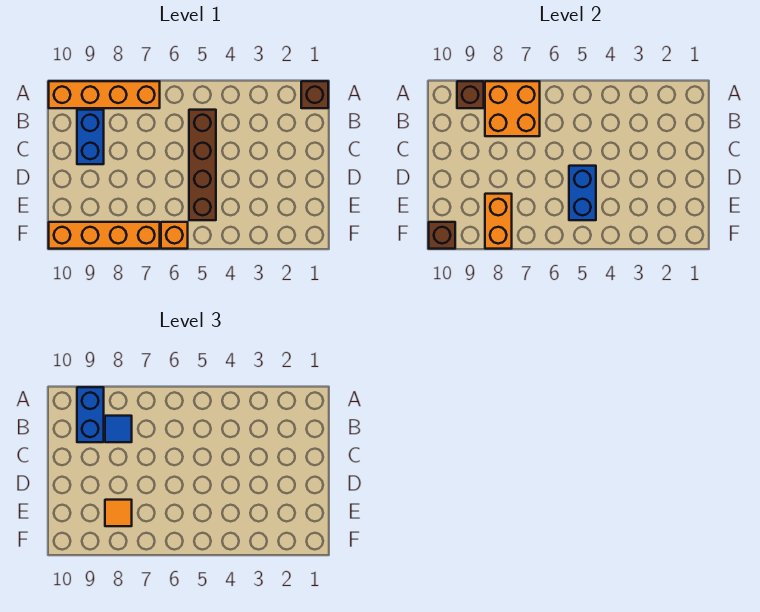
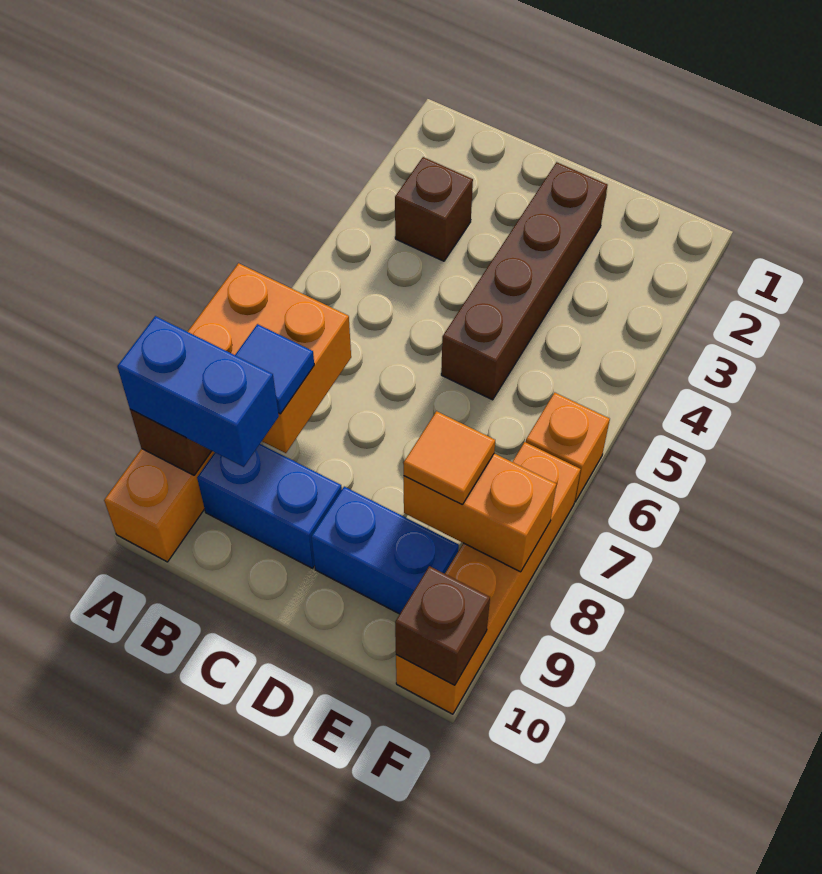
brown brick A1 level 1 -> brown brick B3 level 1
brown brick B5:E5 level 1 -> brown brick D2:D5 level 1
blue brick D5:E5 level 2 -> blue brick D9:E9 level 1

